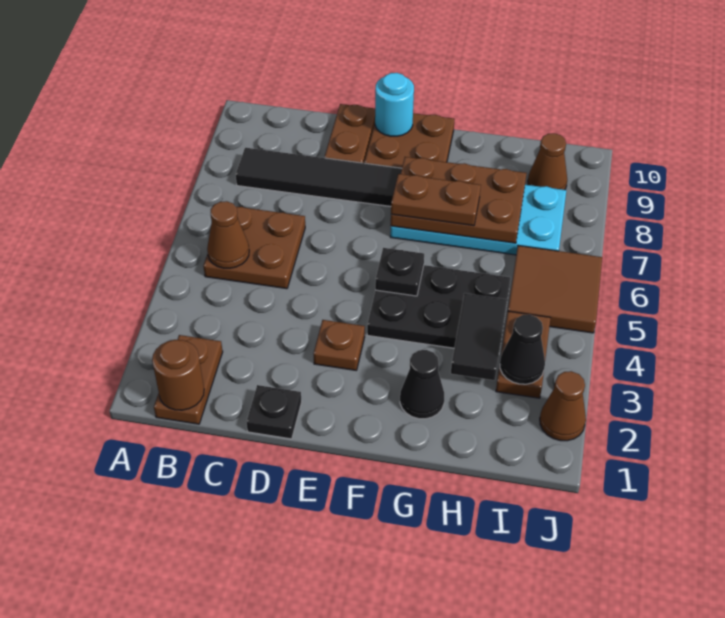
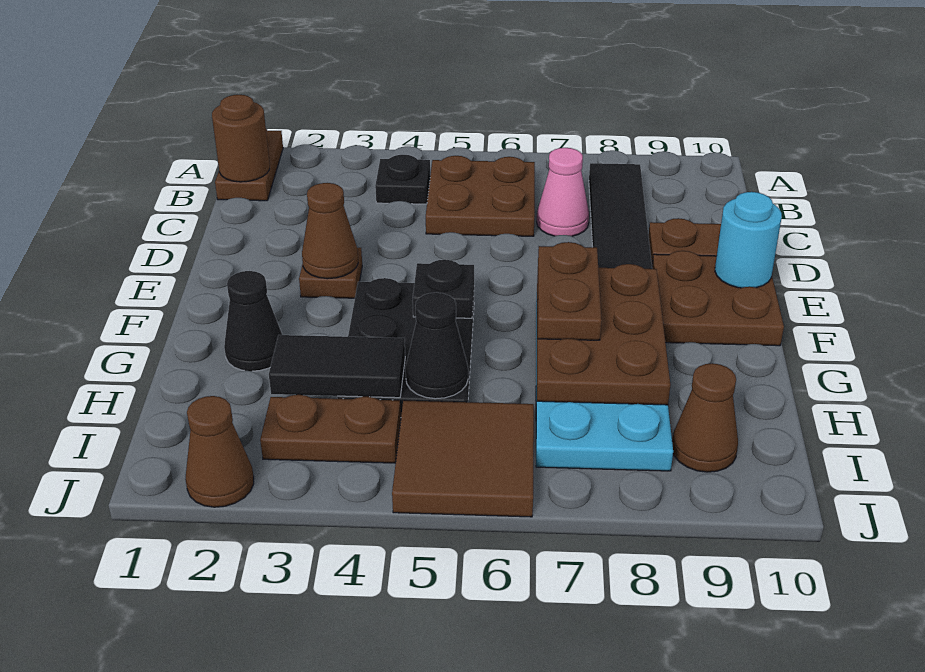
brown plate B1:B2 level 1 -> brown plate A1:B1 level 1
brown cone B5 level 2 -> brown cone E3 level 2
none -> pink cone C7 level 1
black plate D1 level 1 -> black plate B4 level 1
black cone I3 level 2 -> black cone H5 level 2

